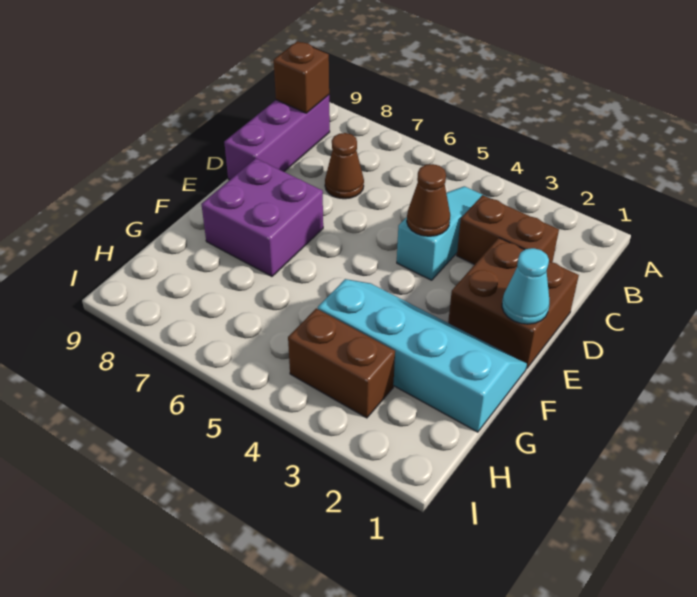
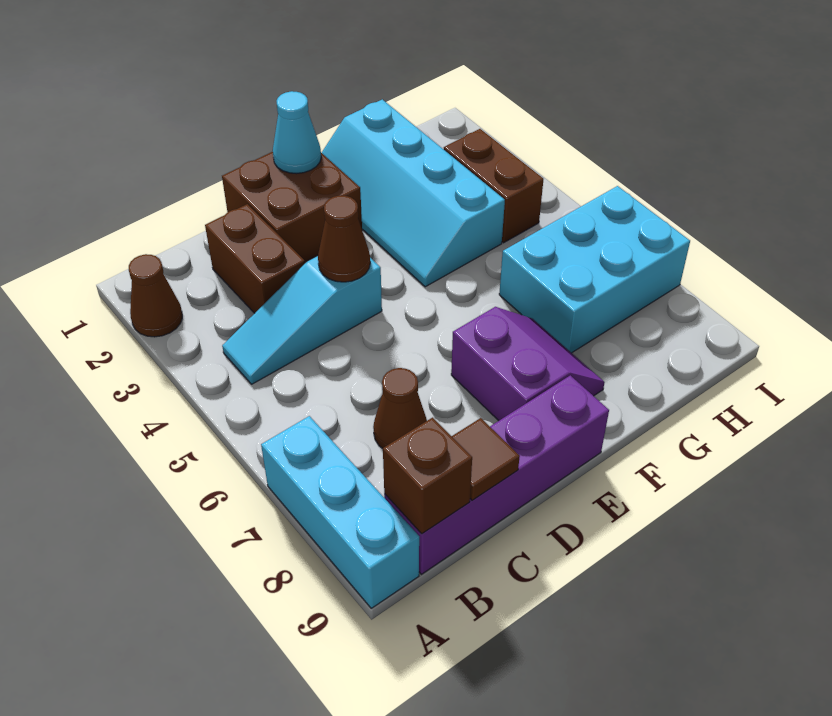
none -> brown cone A2 level 1
none -> cyan brick A7:A9 level 1
purple brick B9:D9 level 1 -> purple brick B9:E9 level 1
none -> brown tile C9 level 2
purple brick E7:F8 level 1 -> purple slope E7:F8 level 1 top E
none -> cyan brick G6:I7 level 1

